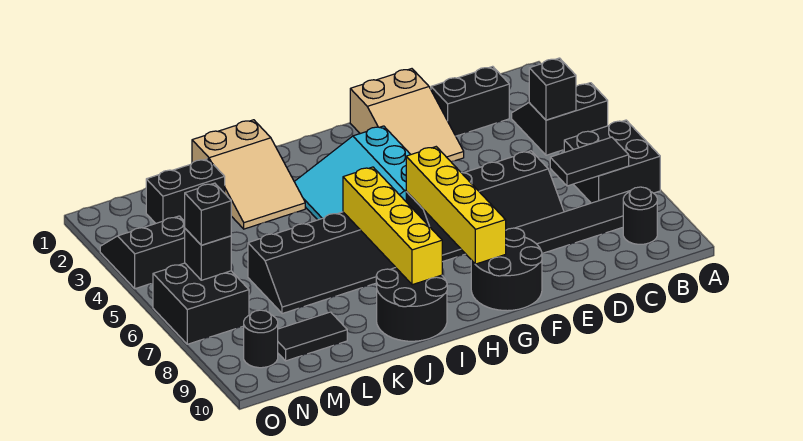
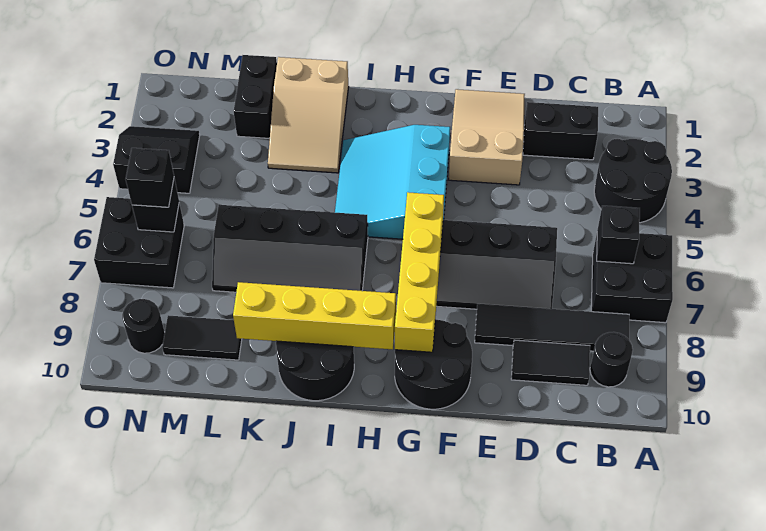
black slope A3:B4 level 1 top 4 -> black round brick A3:B4 level 1
black brick B4 level 2 -> black brick B6 level 2
black tile B7:C7 level 2 -> black tile C9:D9 level 1
tan slope E1:F3 level 1 top 1 -> tan slope E1:F3 level 1 top 3
yellow brick I6:I9 level 2 -> yellow brick H9:K9 level 2
black brick L2:M2 level 1 -> black brick L1:L2 level 1

